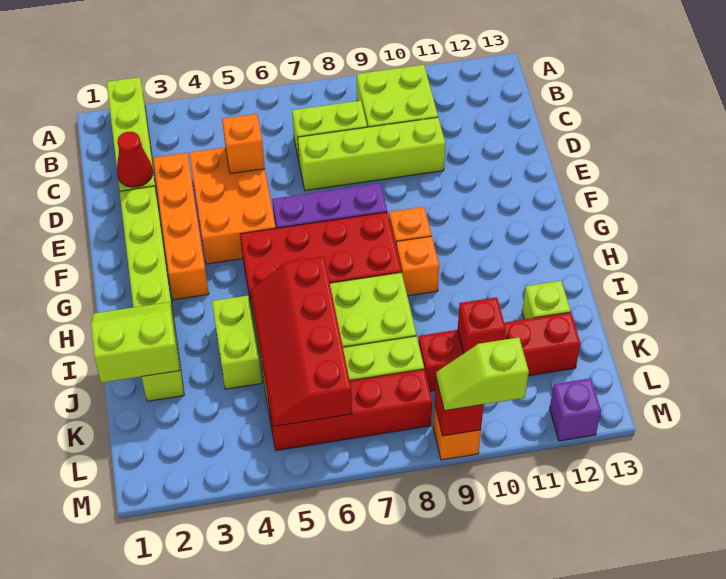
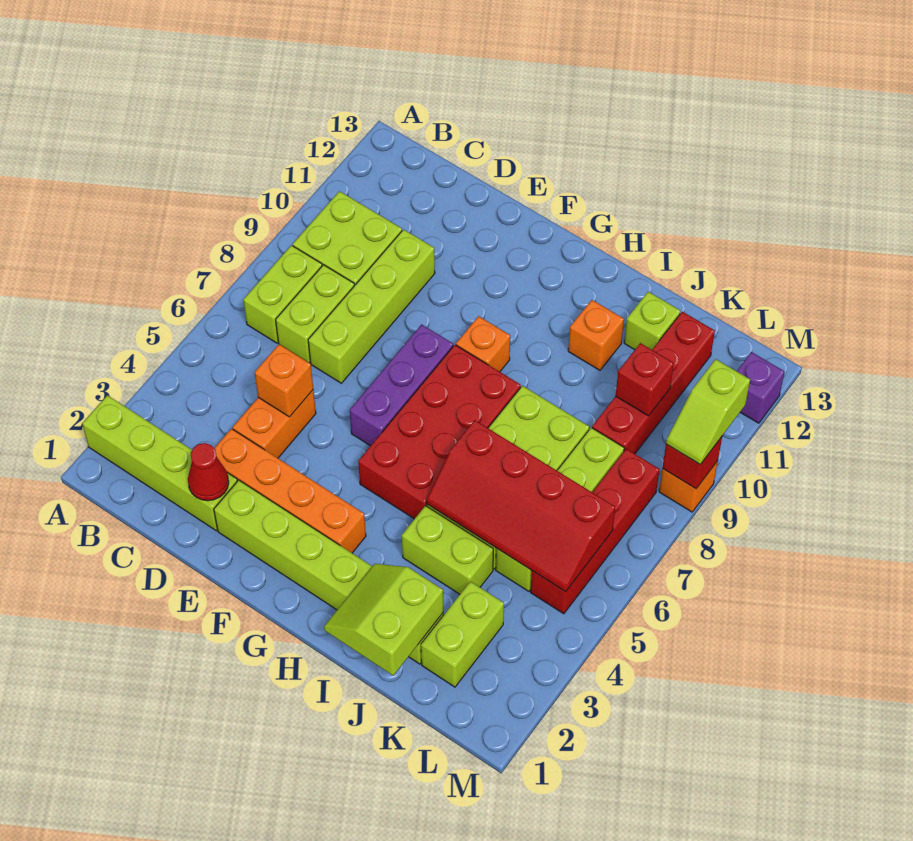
none -> lime brick B7:B8 level 1
orange brick D4:F5 level 1 -> orange brick D4:D5 level 1
orange brick H9 level 1 -> orange brick I11 level 1
none -> lime brick K2:K3 level 1

